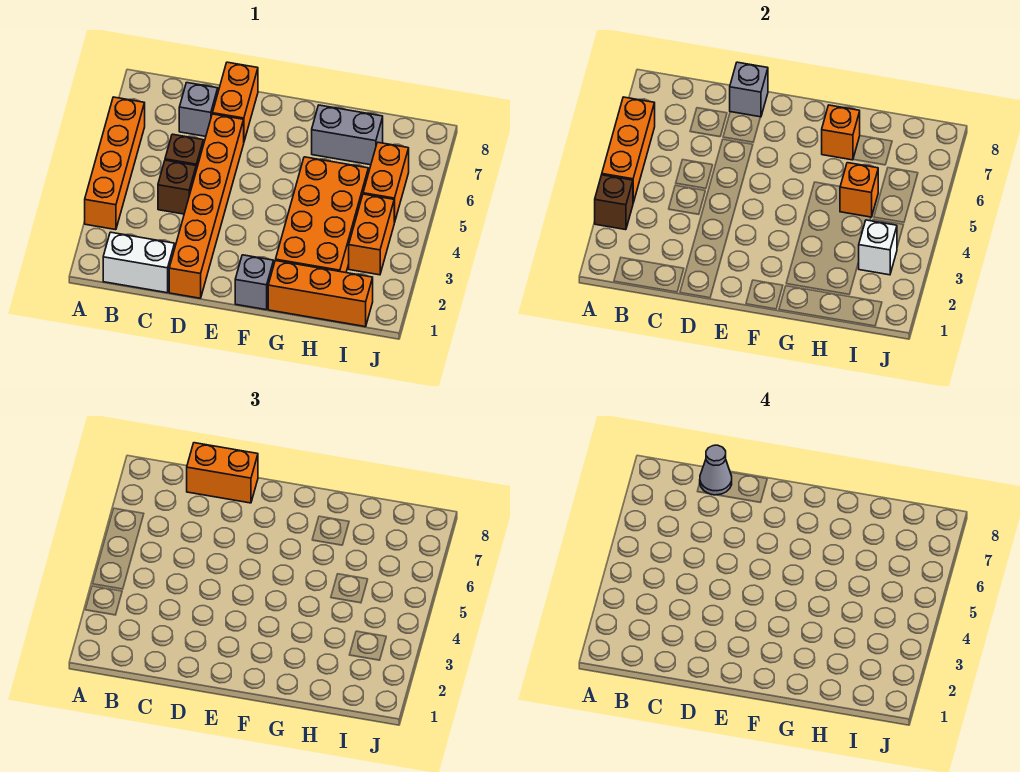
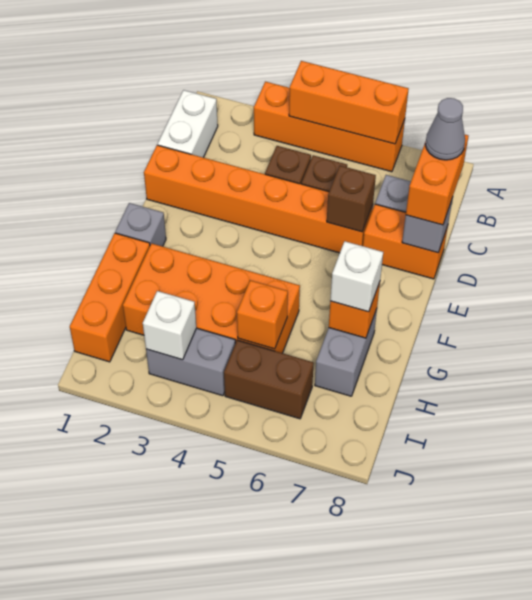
brown brick A3 level 2 -> brown brick D6 level 2
none -> white brick G7 level 3
orange brick I3:I4 level 1 -> grey brick I3:I4 level 1
orange brick I5:I6 level 1 -> brown brick I5:I6 level 1

